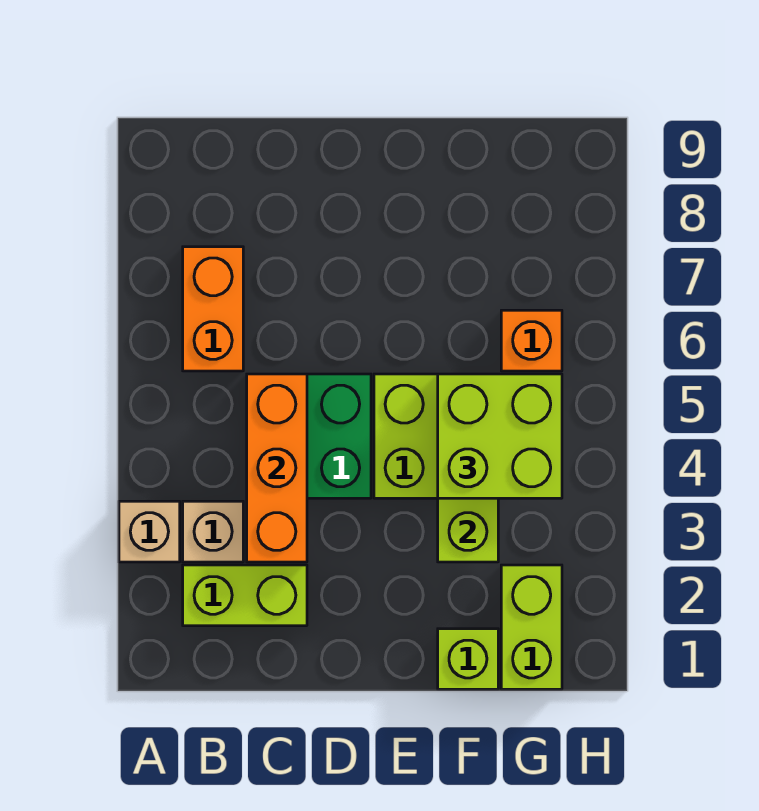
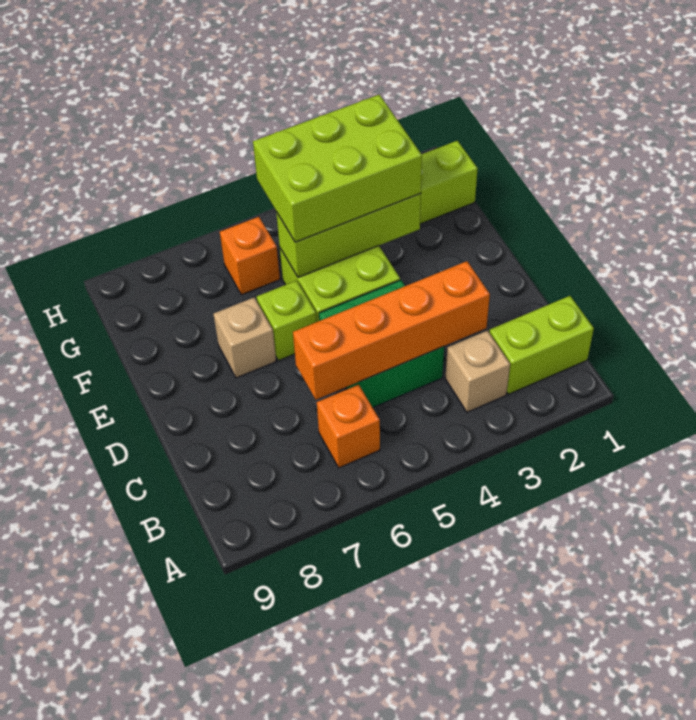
tan brick A3 level 1 -> tan brick E7 level 1
lime brick B2:C2 level 1 -> lime brick B1:B2 level 1
orange brick B6:B7 level 1 -> orange brick B6 level 1
orange brick C3:C5 level 2 -> orange brick C3:C6 level 2
lime brick F1 level 1 -> lime brick E6 level 1
lime brick F4:G5 level 3 -> lime brick F3:G5 level 3

